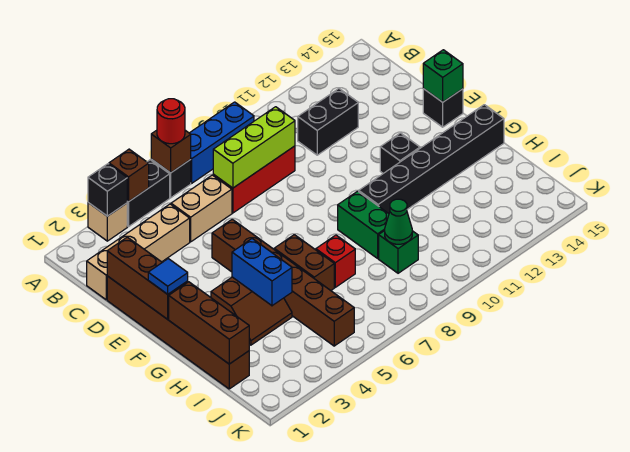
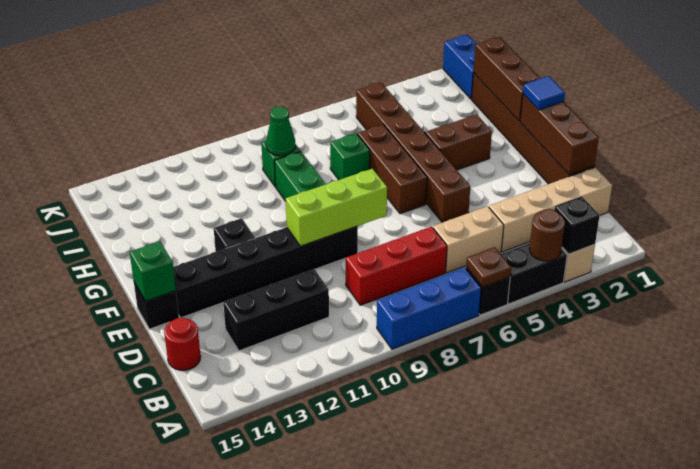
brown brick A4 level 2 -> brown round brick A4 level 2
brown brick A6 level 2 -> brown plate A6 level 2
red round brick A6 level 3 -> red round brick C15 level 1
lime brick C7:C9 level 2 -> lime brick E8:E10 level 2
black brick C11:C12 level 1 -> black brick C11:C13 level 1
blue brick G4:H4 level 2 -> blue brick J1:K1 level 1
brown brick G6:H6 level 1 -> brown brick F6:H6 level 1
black brick G10:G15 level 1 -> black brick E9:E14 level 1
red brick H7 level 1 -> green brick H7 level 1

